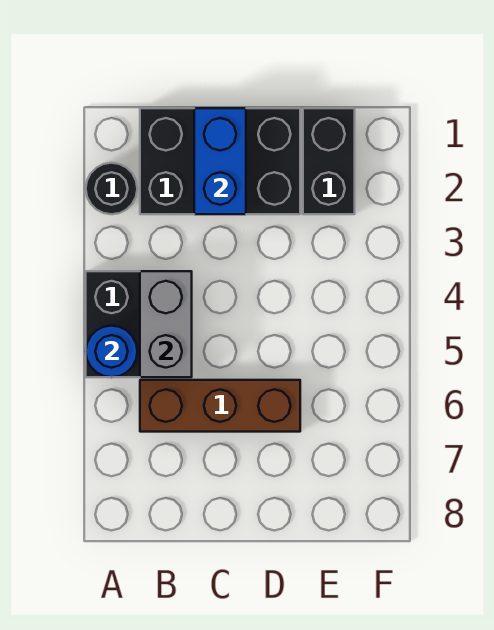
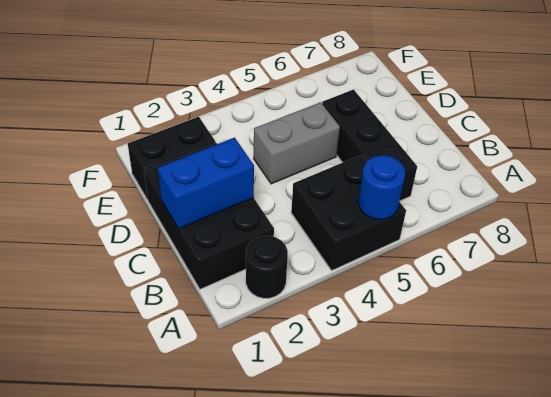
grey brick B4:B5 level 2 -> grey brick D4:D5 level 1
brown brick B6:D6 level 1 -> black brick B6:D6 level 1

